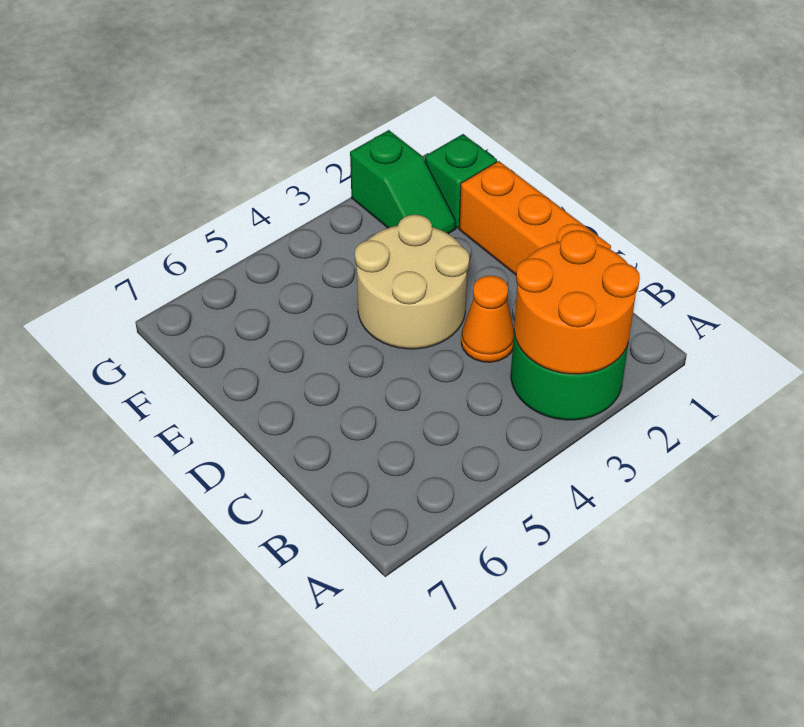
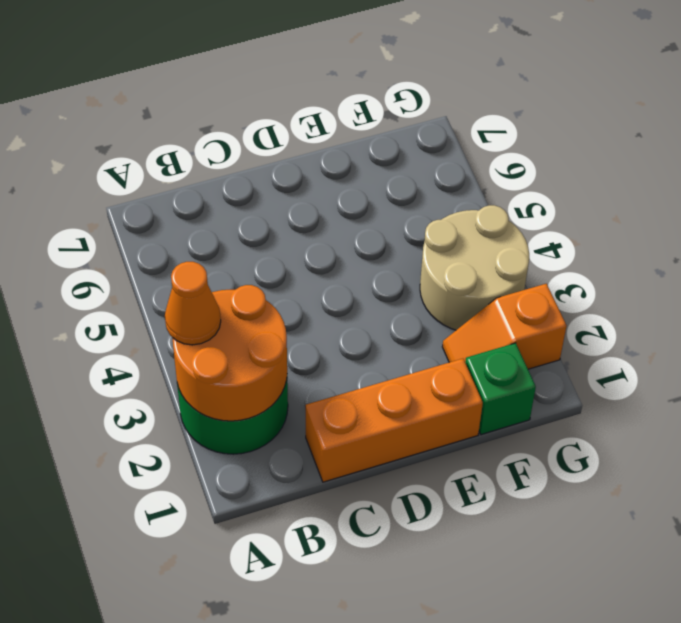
orange cone C3 level 1 -> orange cone A3 level 3
tan round brick D3:E4 level 1 -> tan round brick F3:G4 level 1
green slope F2:G2 level 1 top G -> orange slope F2:G2 level 1 top G

